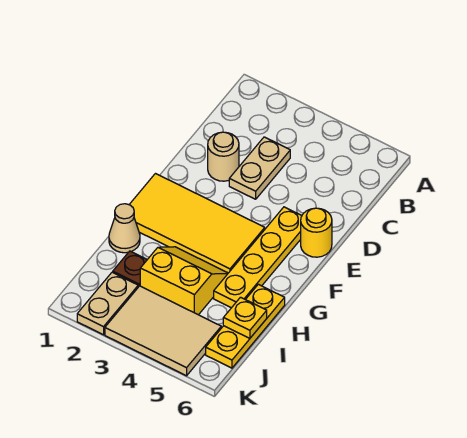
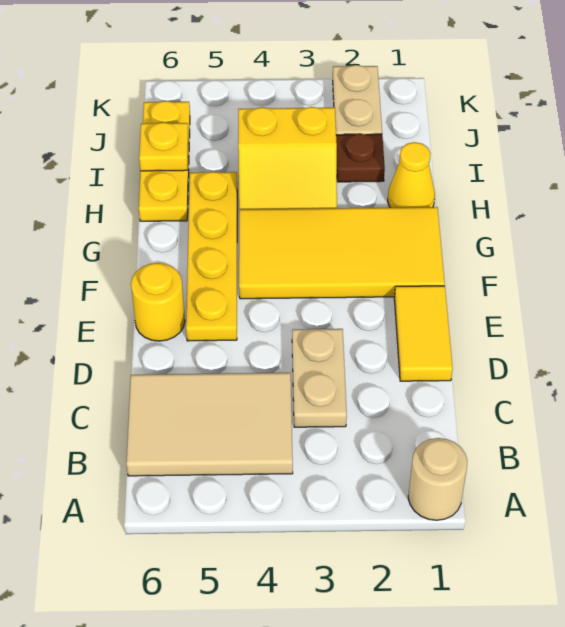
none -> yellow tile D1:E1 level 1
tan round brick D2 level 1 -> tan round brick A1 level 1
tan cone H1 level 1 -> yellow cone H1 level 1
tan tile J3:K5 level 1 -> tan tile B4:C6 level 1

